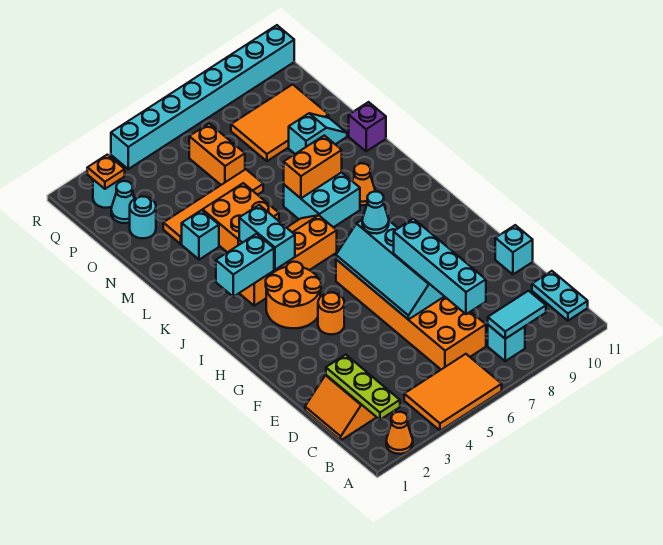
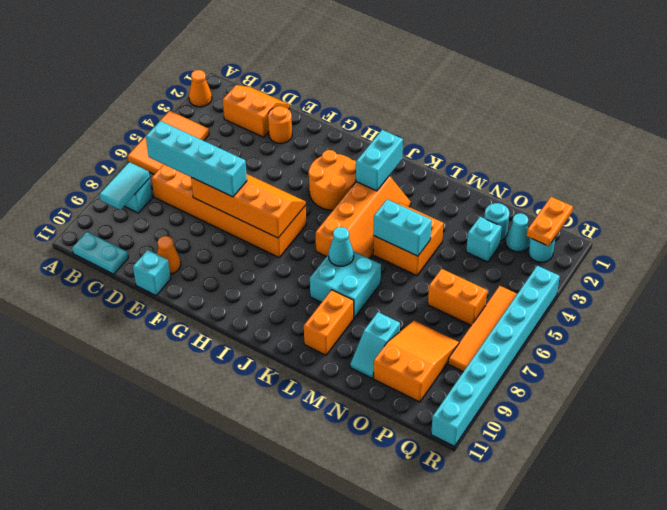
lime plate B2:D2 level 2 -> none
cyan slope E6:H7 level 2 top 7 -> orange slope E6:H7 level 2 top 7
orange round brick G4 level 1 -> orange round brick E2 level 1
cyan cone H7 level 3 -> cyan cone K7 level 2
cyan brick J4:K4 level 2 -> cyan brick L5:M5 level 2
orange cone K9 level 1 -> orange cone E10 level 1
orange brick L7:L8 level 2 -> orange brick L9:L10 level 1
cyan brick M3 level 1 -> cyan brick O3 level 1
purple brick M11 level 1 -> none
orange tile N3:N6 level 1 -> orange tile Q5:Q8 level 1
orange tile O8:P10 level 1 -> orange slope O8:P10 level 1 top 10
orange plate Q2 level 2 -> orange plate Q1:Q2 level 2

